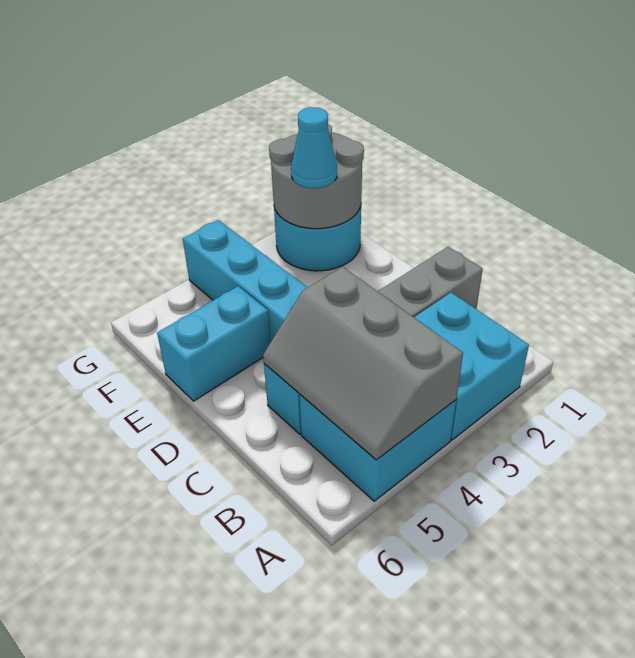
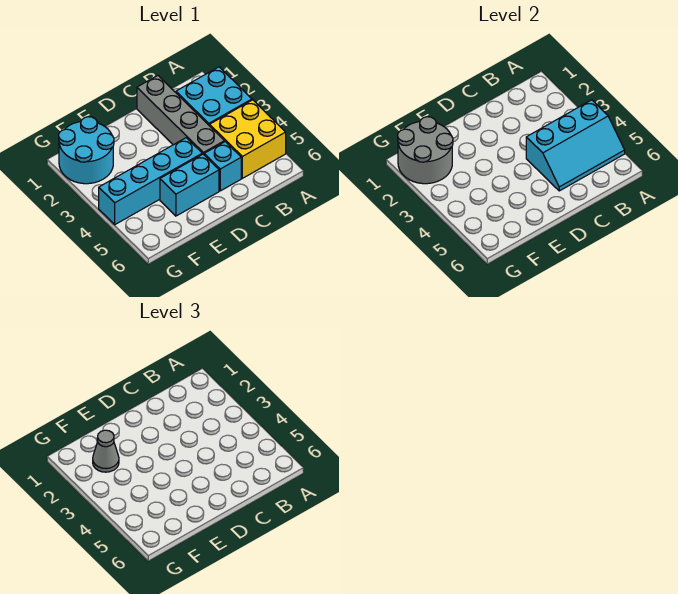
cyan brick A4:B5 level 1 -> yellow brick A4:B5 level 1
grey slope A4:C5 level 2 top 4 -> cyan slope A4:C5 level 2 top 4
cyan brick E5:E6 level 1 -> cyan brick D5:E5 level 1
cyan cone F2 level 3 -> grey cone F2 level 3

